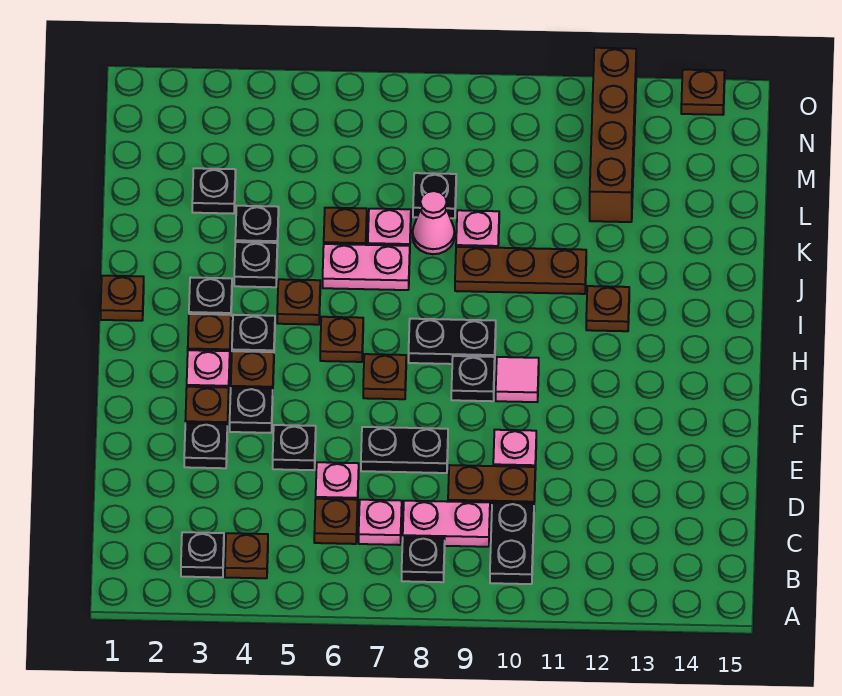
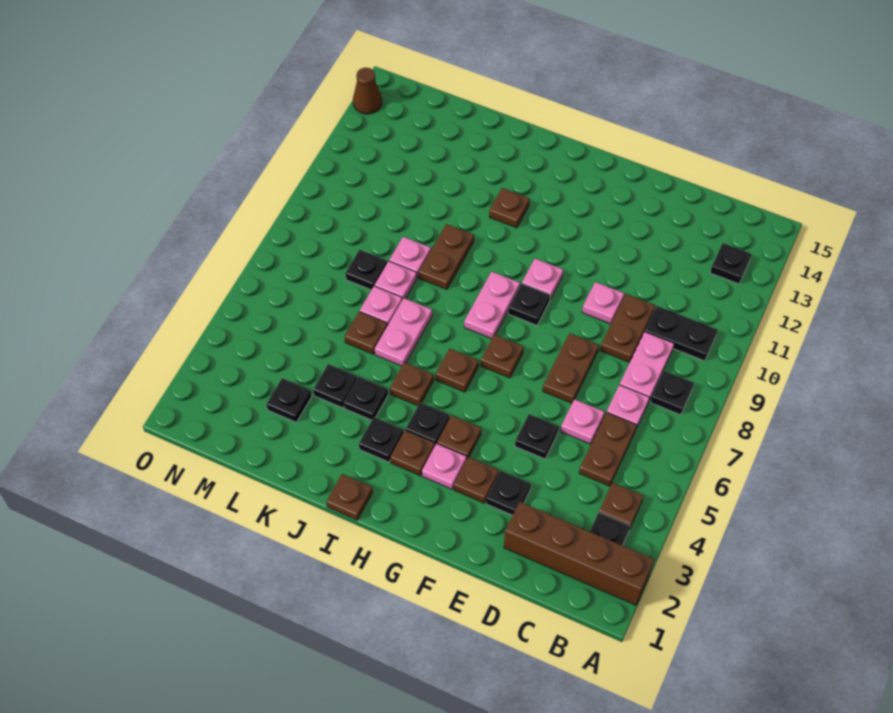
brown plate C6 level 1 -> brown plate C5:C6 level 1
black plate E7:E8 level 1 -> brown plate E7:E8 level 1
black plate F4 level 1 -> black plate B13 level 1
pink tile G10 level 1 -> pink plate G10 level 1
black plate H8:H9 level 1 -> pink plate H8:H9 level 1
brown plate J9:J11 level 1 -> brown plate J9:J10 level 1
pink cone K8 level 1 -> pink plate K8 level 1
brown brick L12:O12 level 1 -> brown brick A2:D2 level 1
brown plate O14 level 1 -> brown cone O14 level 1

